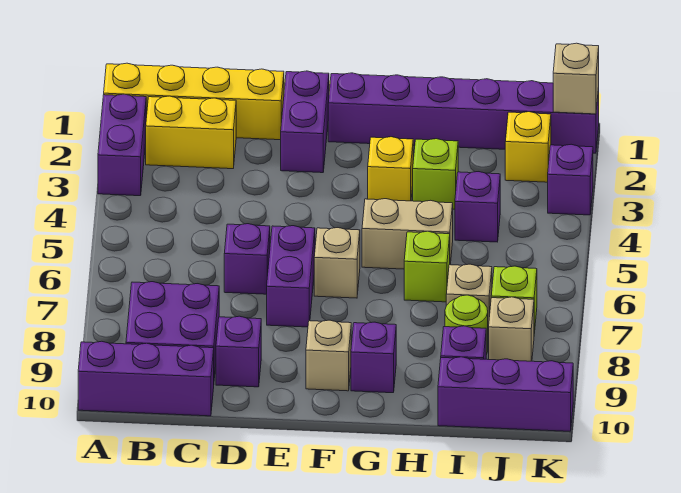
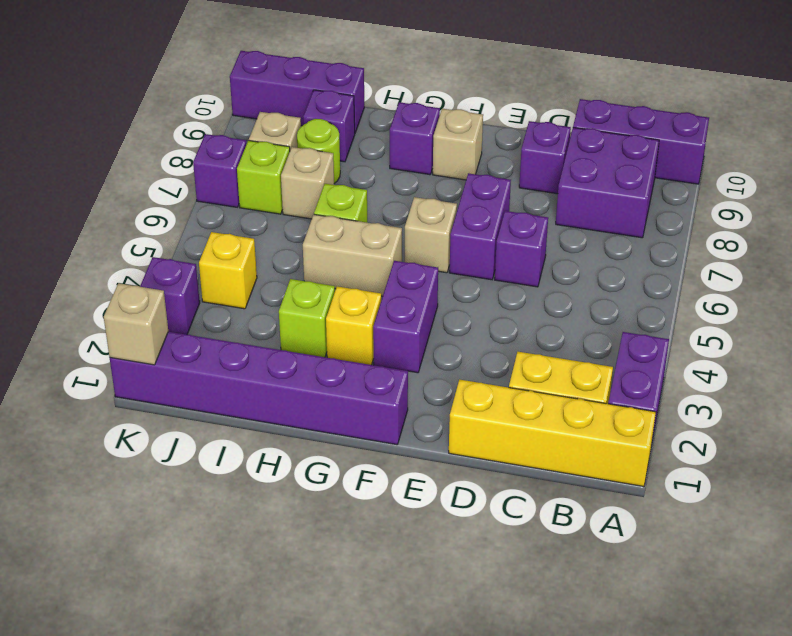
purple brick E1:E2 level 1 -> purple brick F3:F4 level 1
purple brick I4 level 1 -> purple brick K7 level 1
yellow brick J2 level 1 -> yellow brick J4 level 1

